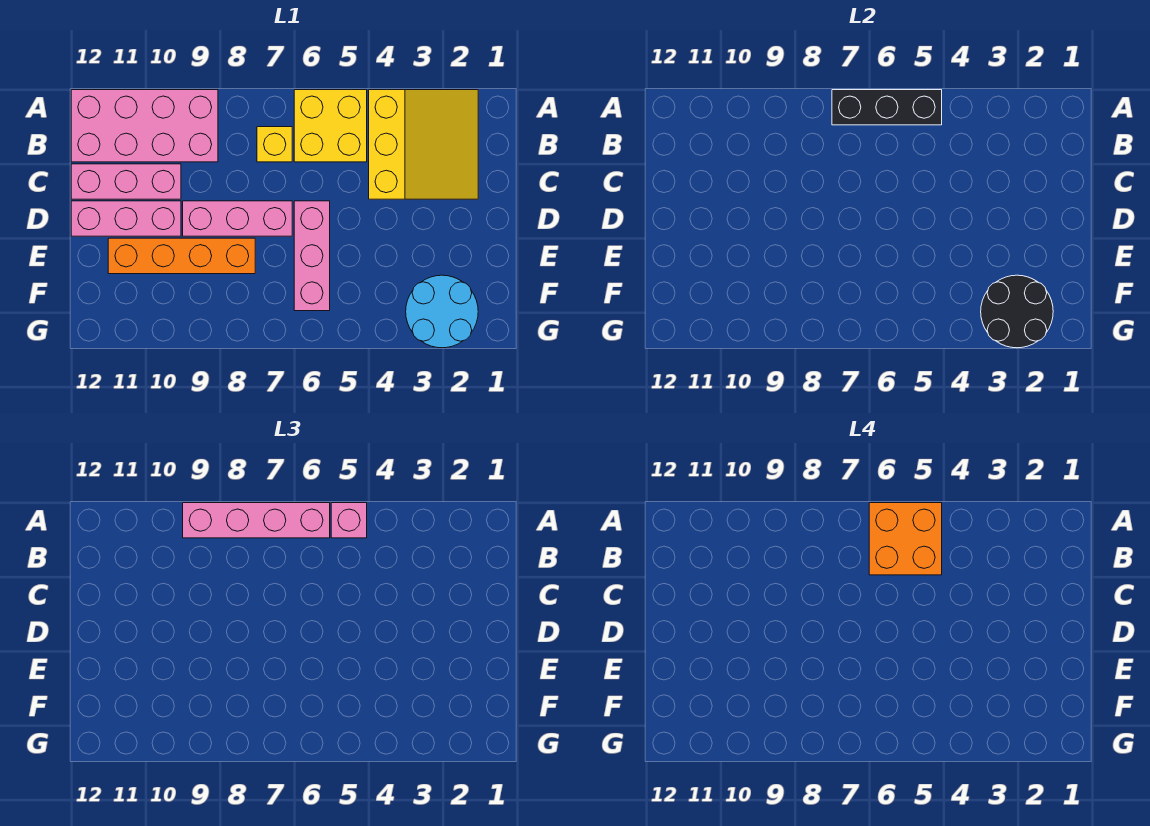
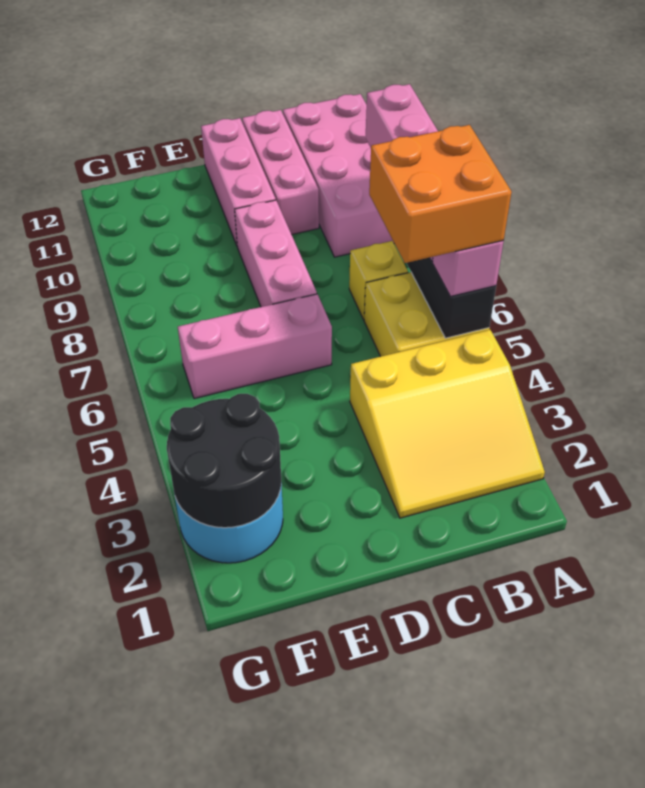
orange brick E8:E11 level 1 -> none

